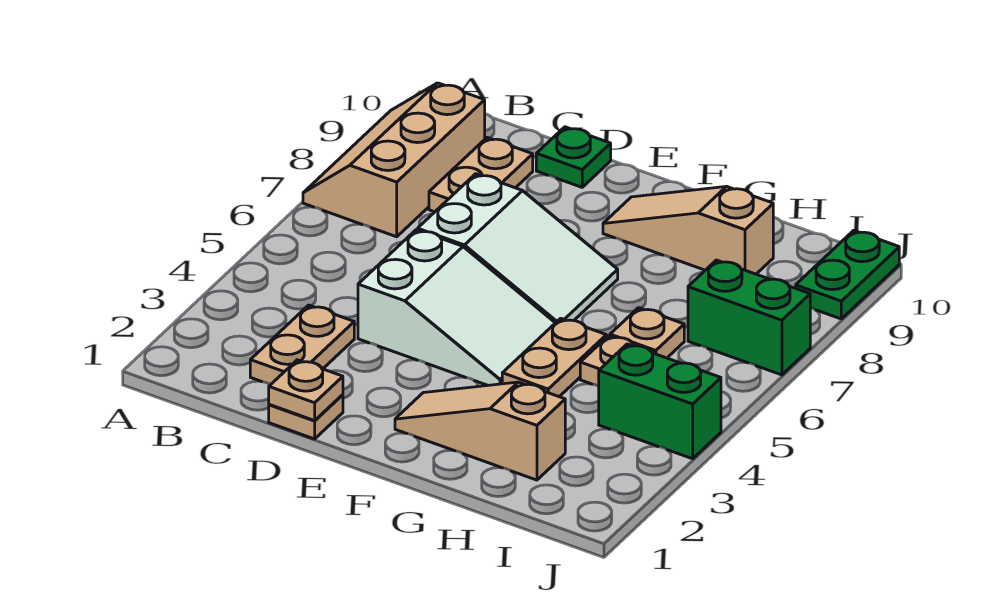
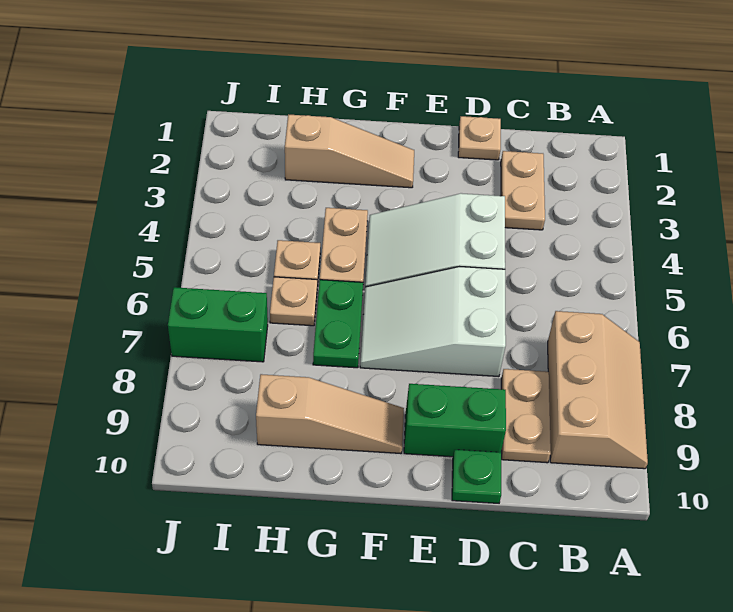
tan plate D1 level 2 -> none
green brick I4:J4 level 1 -> green brick D9:E9 level 1
green plate J9:J10 level 1 -> green plate G6:G7 level 1

